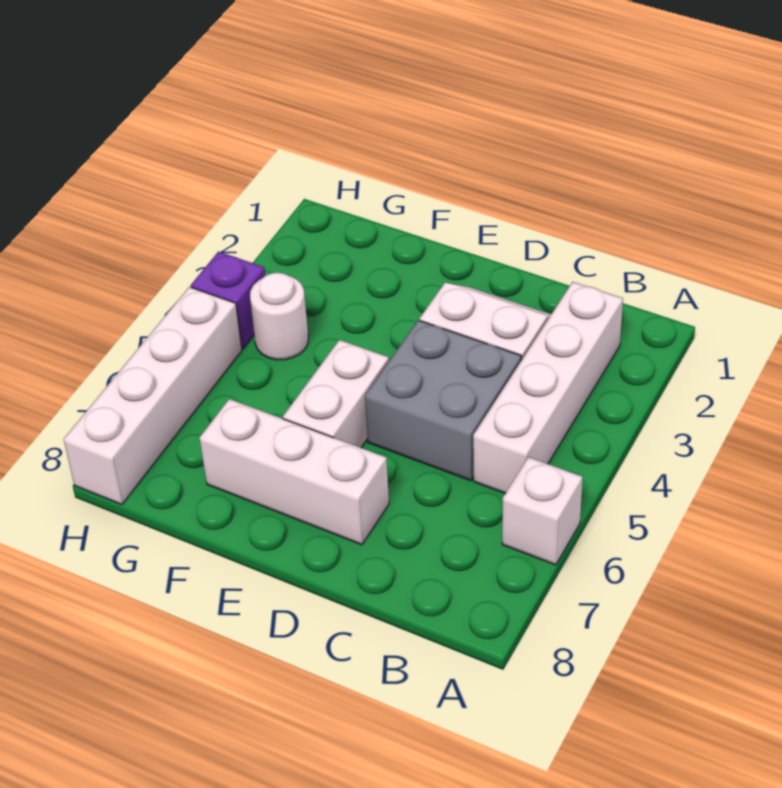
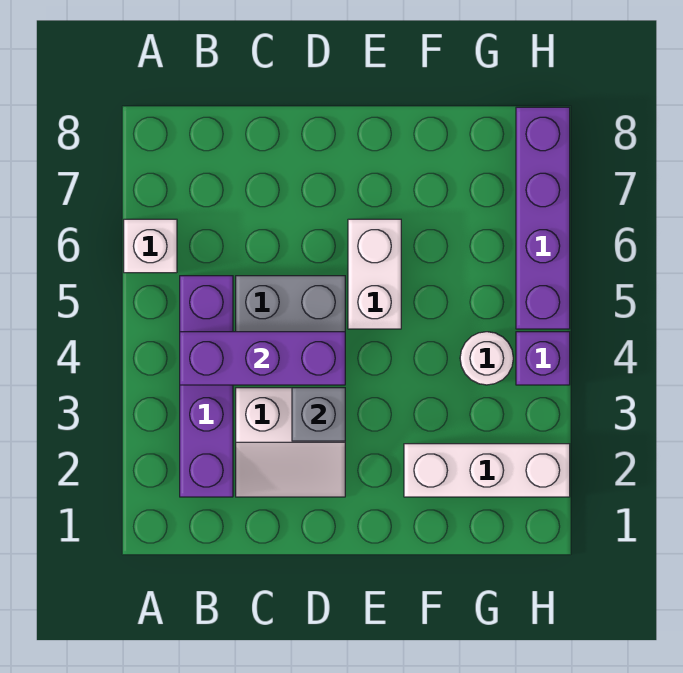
white brick B2:B5 level 1 -> purple brick B2:B5 level 1
none -> purple brick B4:D4 level 2
none -> grey brick D3 level 2
white brick D7:F7 level 1 -> white brick F2:H2 level 1
white brick H5:H8 level 1 -> purple brick H5:H8 level 1

